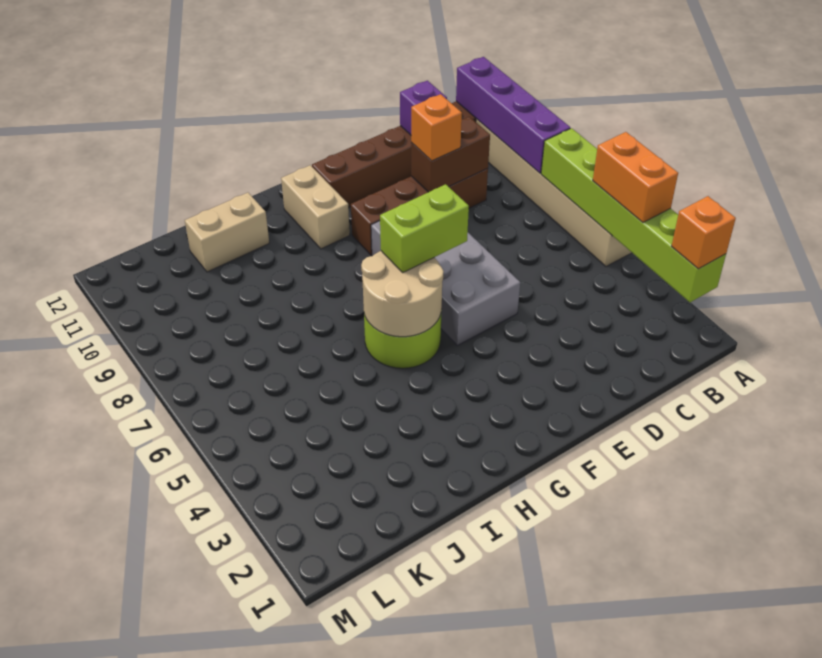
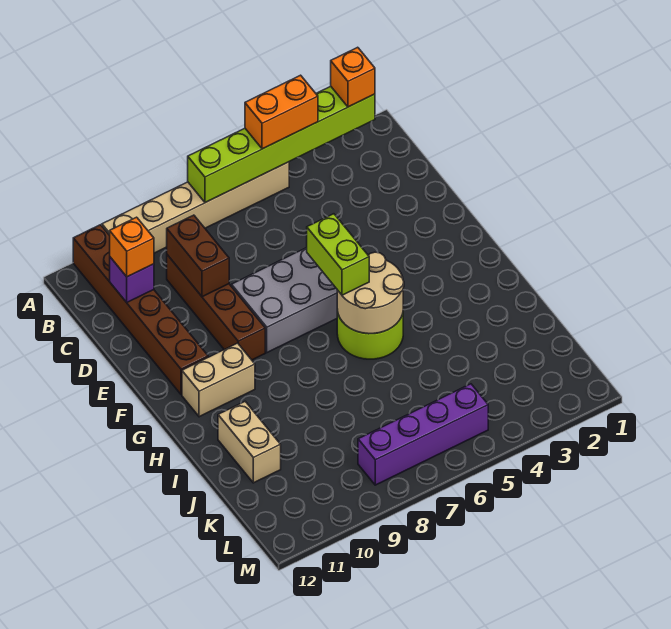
purple brick A8:A11 level 2 -> purple brick L5:L8 level 1
orange brick D9 level 3 -> orange brick C11 level 3

